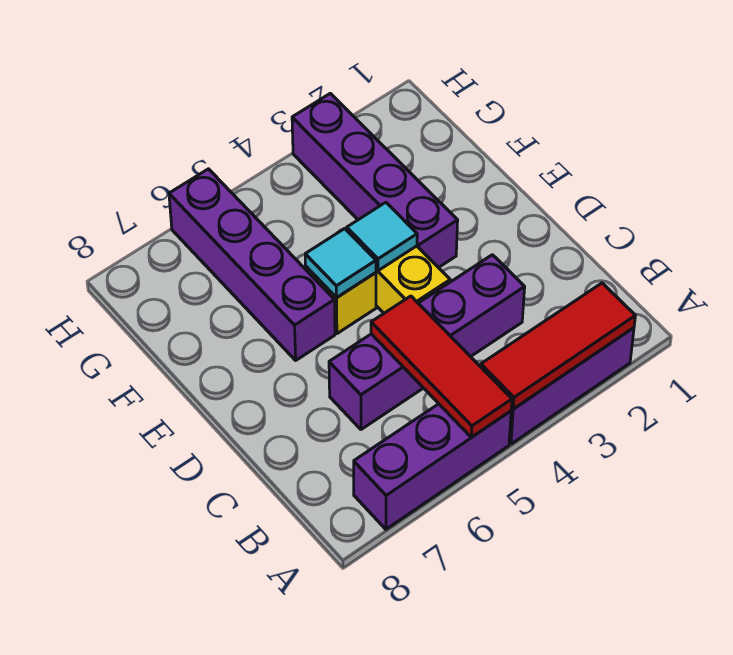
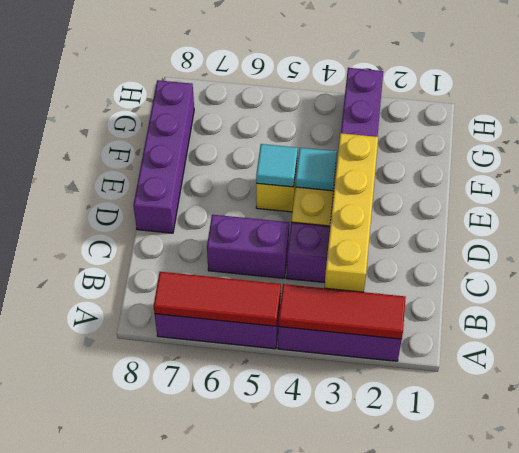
red tile A5:C5 level 2 -> red tile A5:A7 level 2
none -> yellow brick B3:E3 level 2
purple brick E6:H6 level 1 -> purple brick D8:G8 level 1

